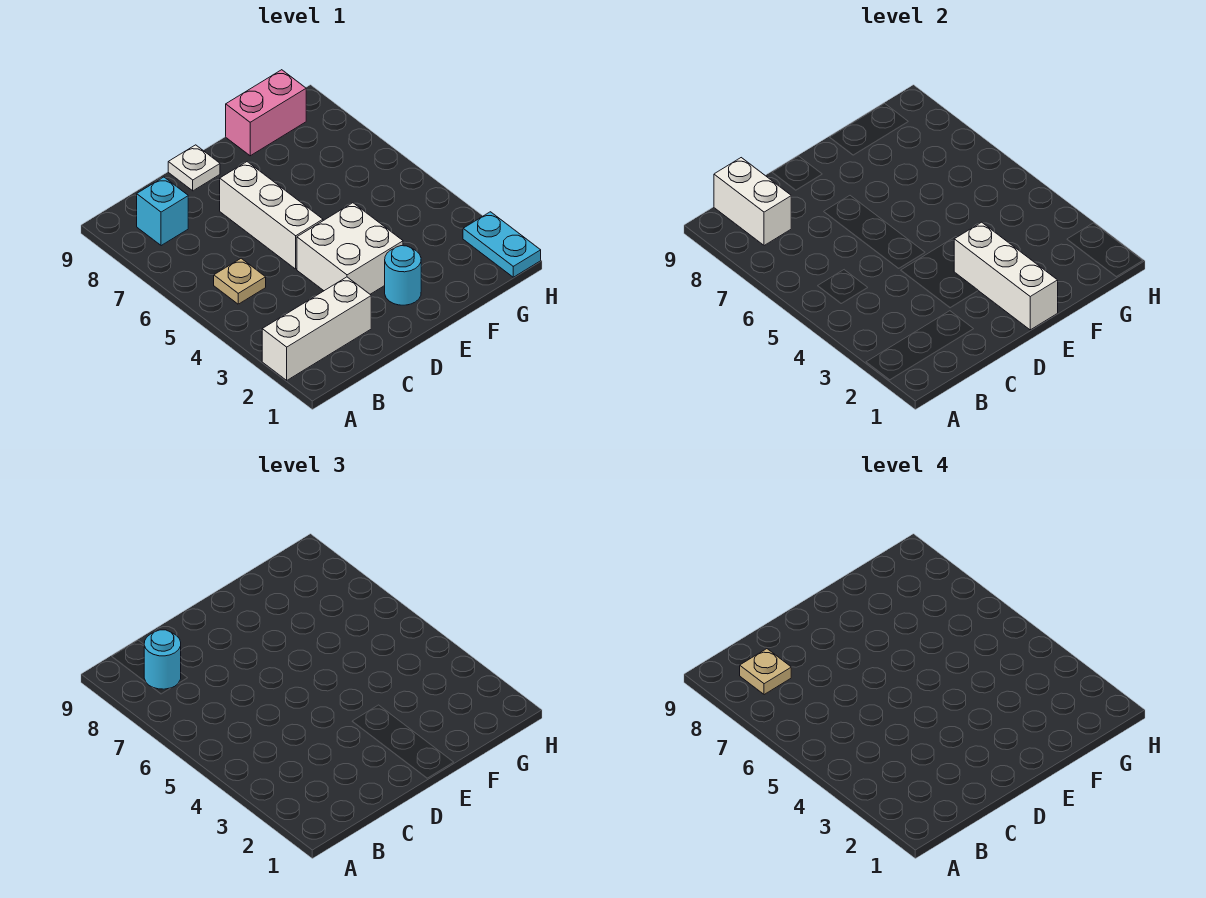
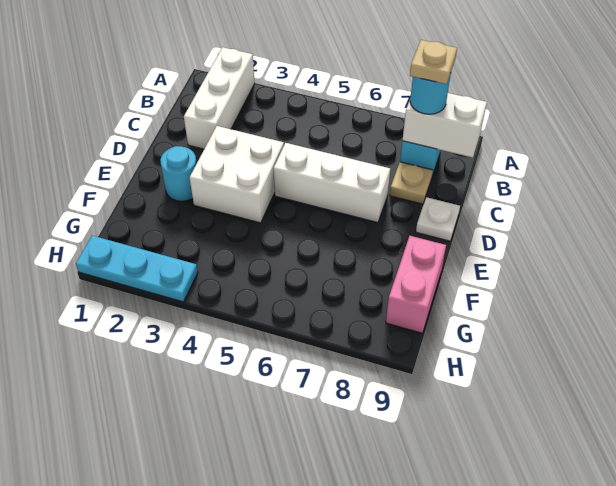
tan plate B5 level 1 -> tan plate C8 level 1
white brick E1:E3 level 2 -> none
cyan plate H1:H2 level 1 -> cyan plate H1:H3 level 1

